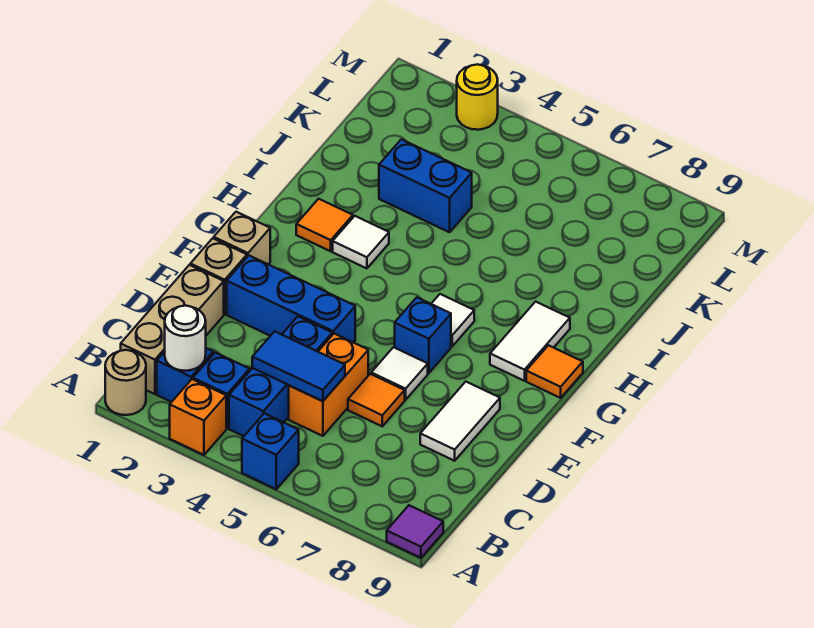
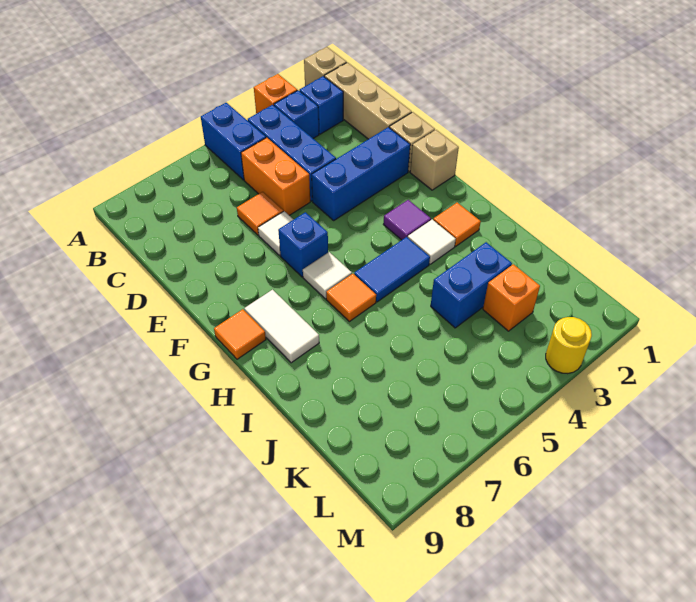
tan round brick A1 level 1 -> tan brick A1 level 1
blue brick A5 level 1 -> blue brick A5:B5 level 1
purple tile A9 level 1 -> purple tile G3 level 1
white round brick B2 level 2 -> none
blue tile C4:C5 level 2 -> blue tile H4:H5 level 1
white tile D8:E8 level 1 -> none
none -> orange tile H6 level 1
none -> orange brick K3 level 1

